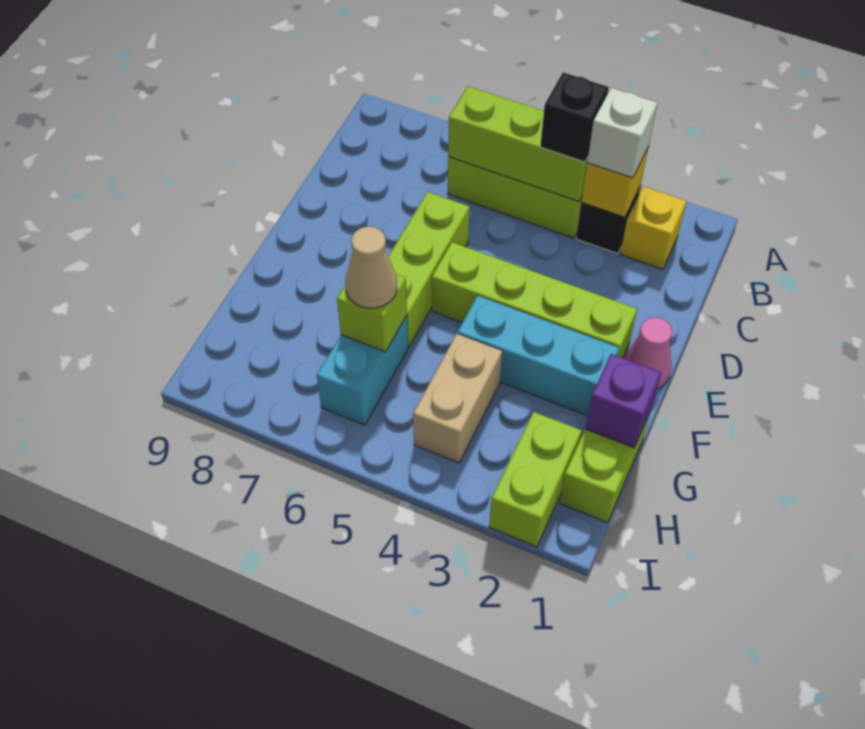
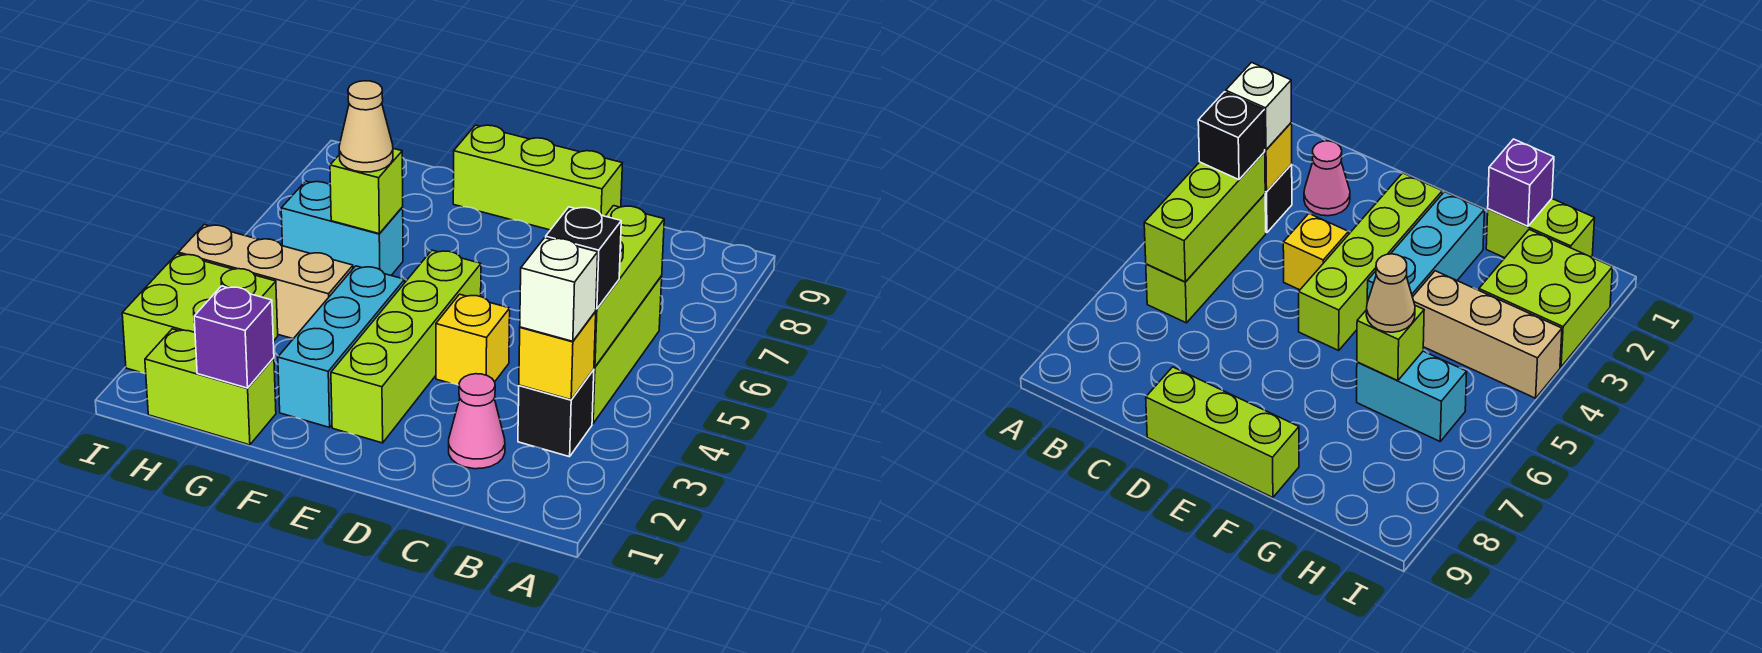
yellow brick B2 level 1 -> yellow brick D4 level 1
lime brick D6:F6 level 1 -> lime brick D9:F9 level 1
pink cone E1 level 1 -> pink cone C2 level 1
tan brick G4:H4 level 1 -> tan brick G4:I4 level 1
lime brick H2:I2 level 1 -> lime brick H2:I3 level 1

